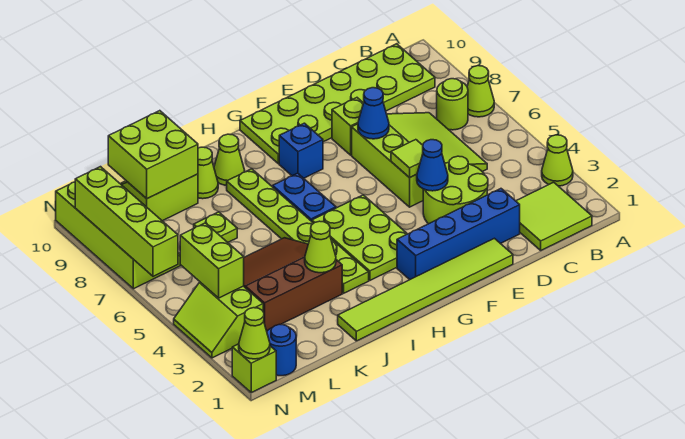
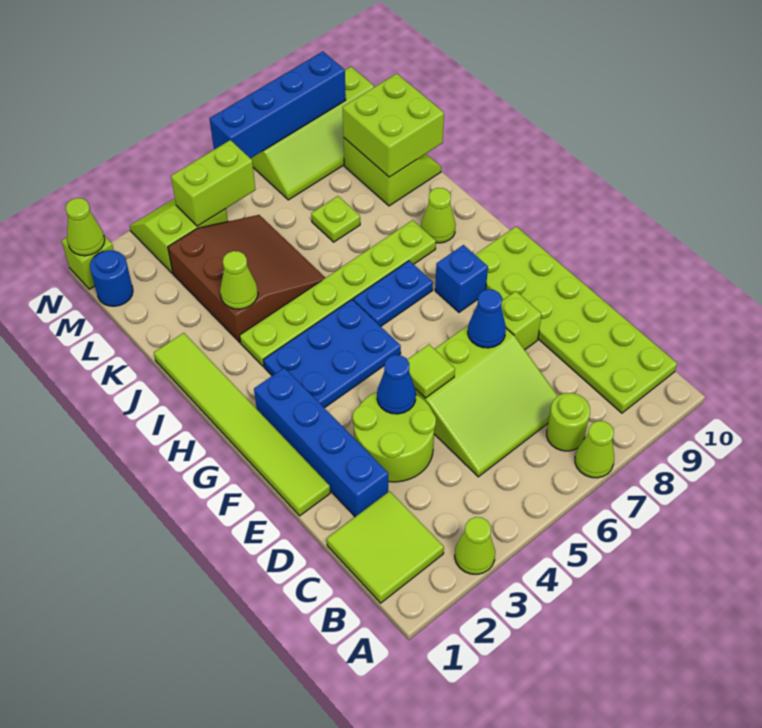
lime plate G3:H5 level 1 -> blue plate G3:H5 level 1
lime cone J9 level 1 -> none
lime brick N6:N9 level 2 -> blue brick N6:N9 level 2

